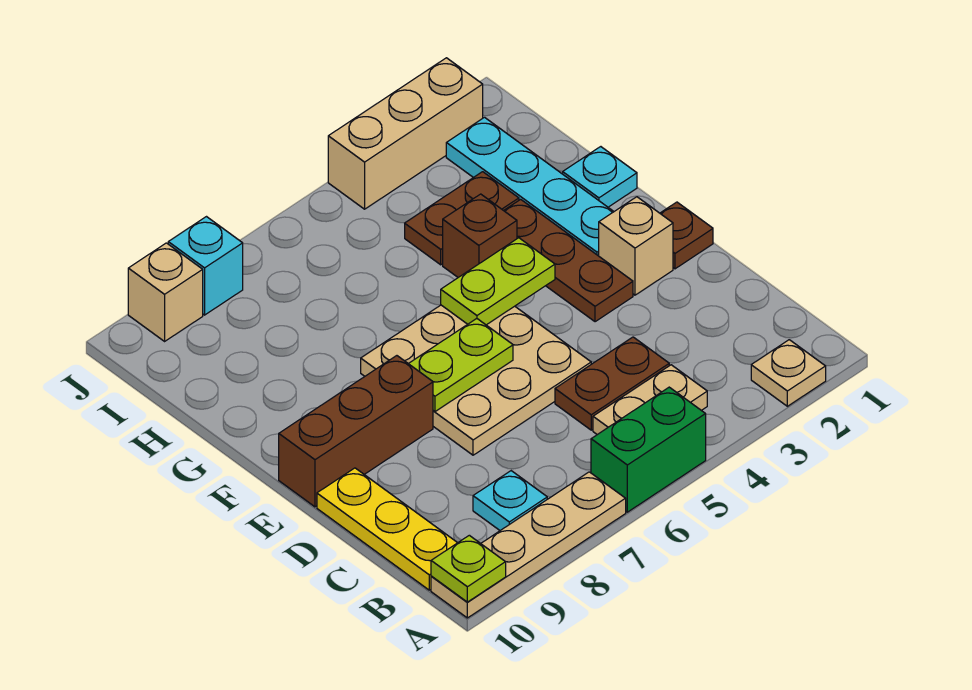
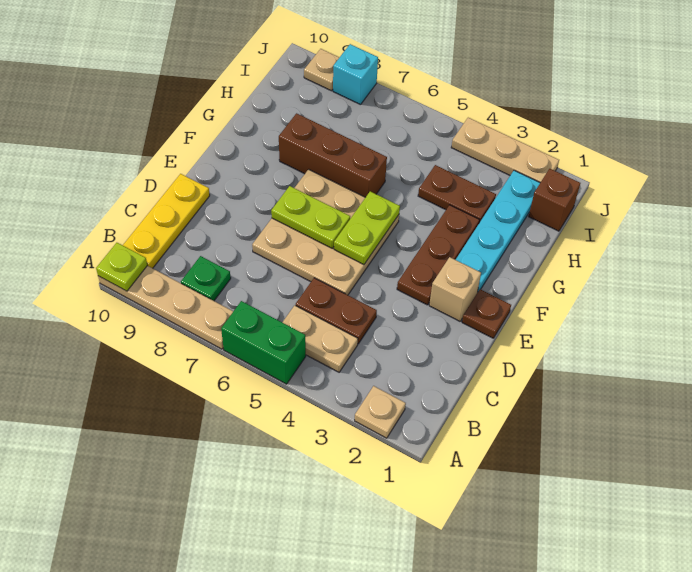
cyan plate B8 level 1 -> green plate B8 level 1
brown brick E8:E10 level 1 -> brown brick G6:G8 level 1
lime plate F4:F5 level 2 -> lime plate E5:F5 level 2
cyan plate G1 level 1 -> none
brown brick G4 level 1 -> brown brick I1 level 1
tan brick J2:J4 level 1 -> tan plate J2:J4 level 1
tan brick J9 level 1 -> tan plate J9 level 1

